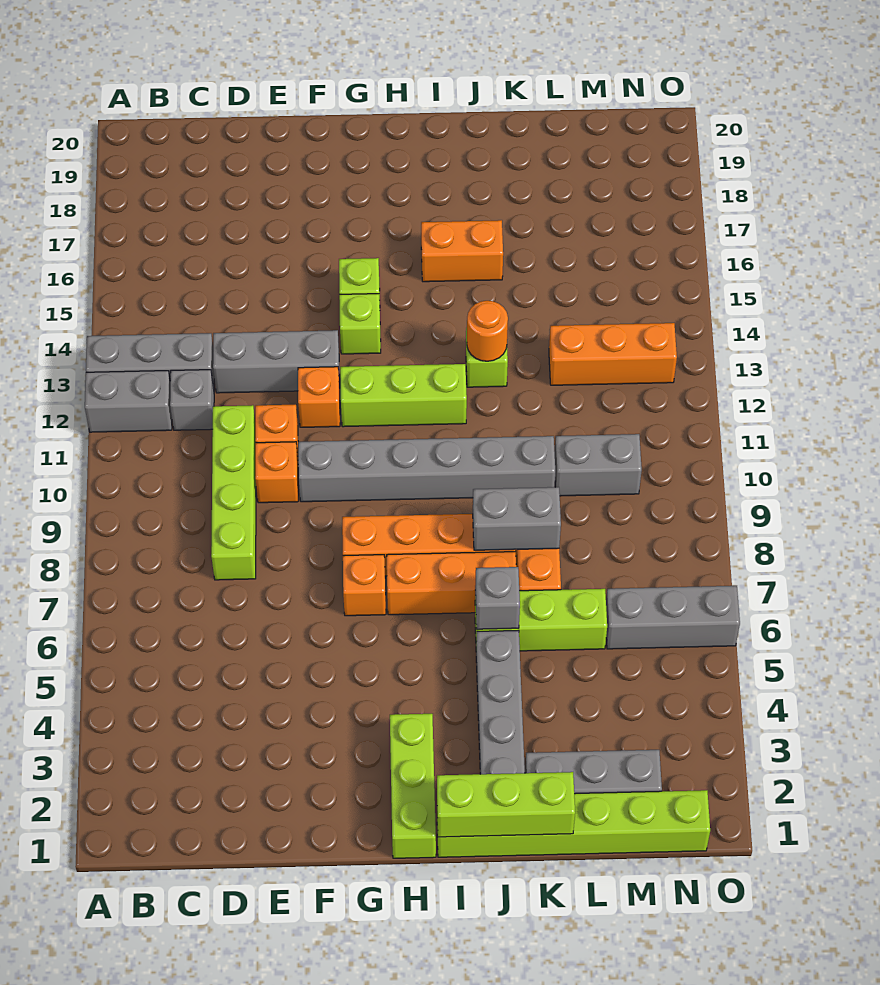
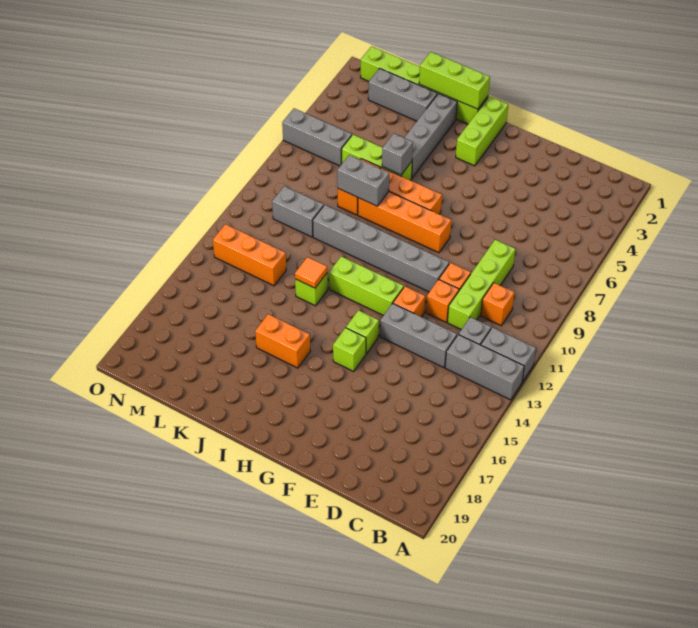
orange brick G7 level 1 -> orange brick C10 level 1
orange round brick J13 level 2 -> orange tile J13 level 2

